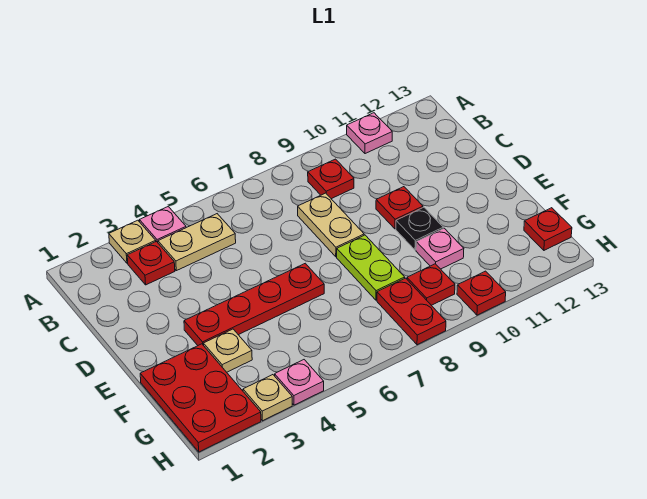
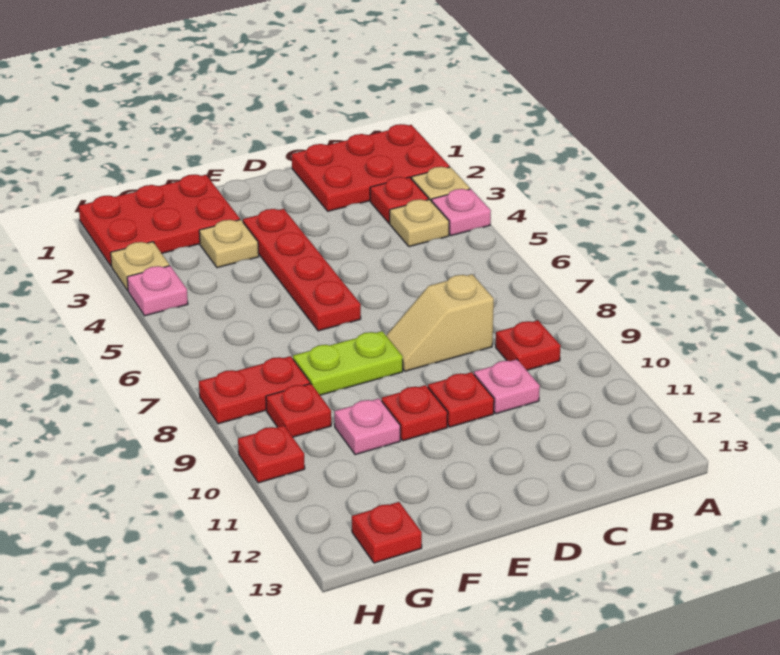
none -> red plate A1:C2 level 1
pink plate A11 level 1 -> pink plate C10 level 1
tan plate B4:B5 level 1 -> tan plate B4 level 1
tan plate C8:D8 level 1 -> tan slope C8:D8 level 1 top C
black plate E10 level 1 -> red plate E10 level 1

